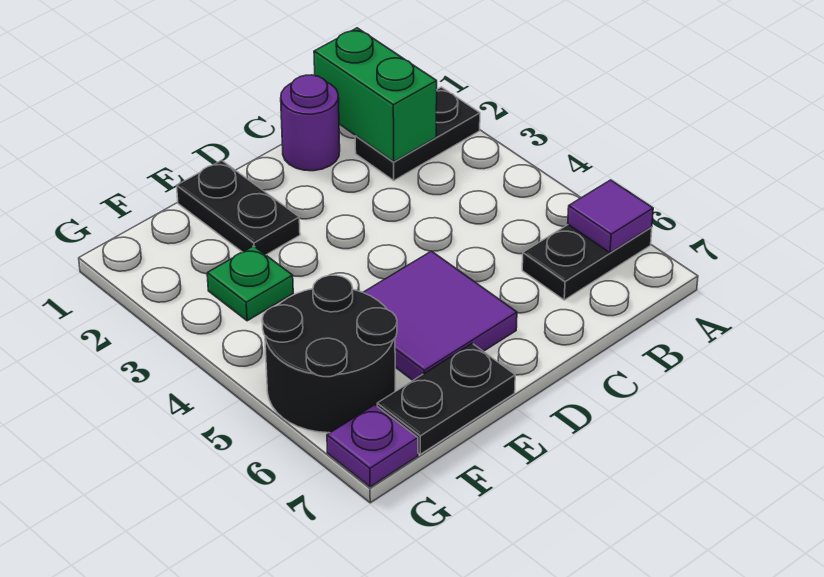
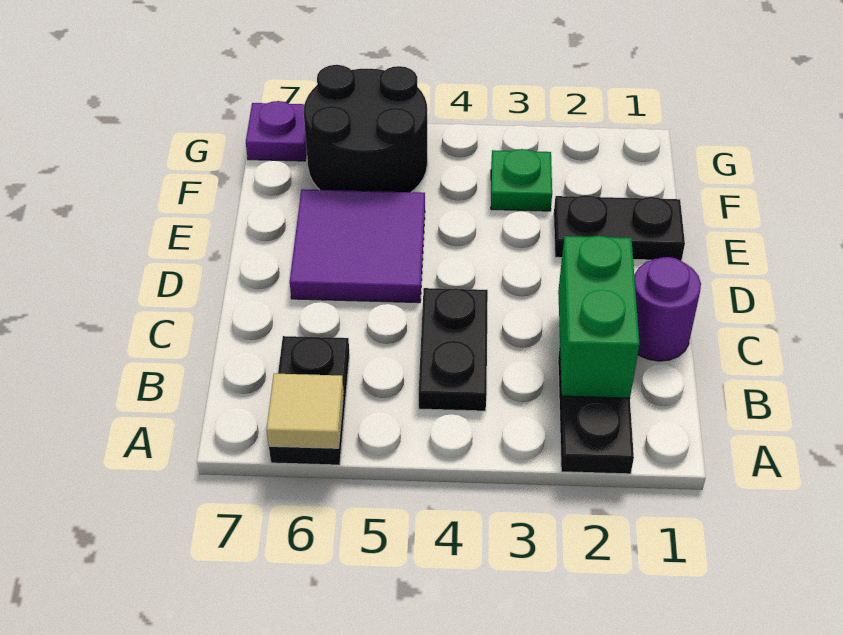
purple tile A6 level 2 -> tan tile A6 level 2
green brick B1:B2 level 2 -> green brick B2:C2 level 2
black plate E7:F7 level 1 -> black plate B4:C4 level 1

